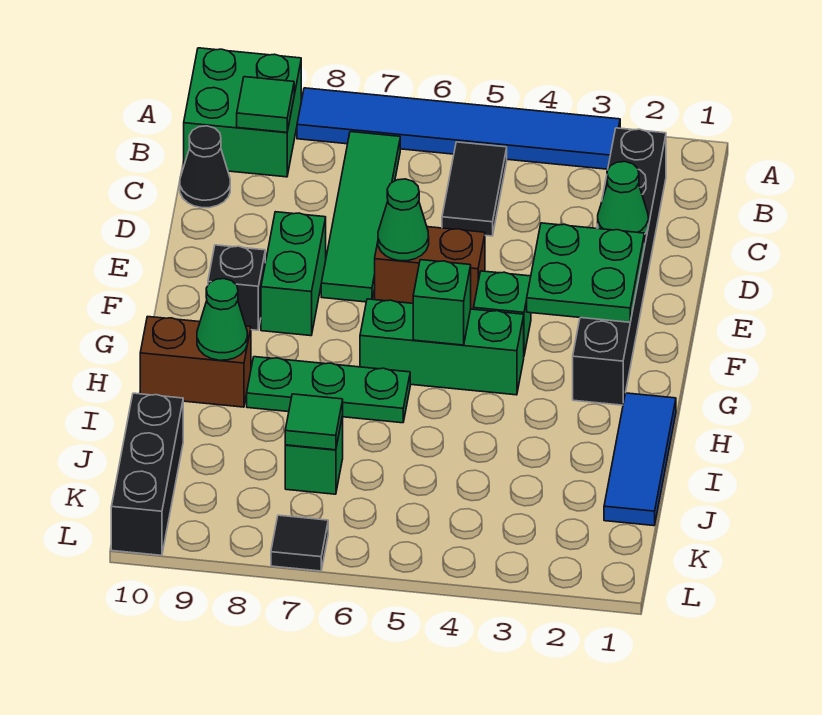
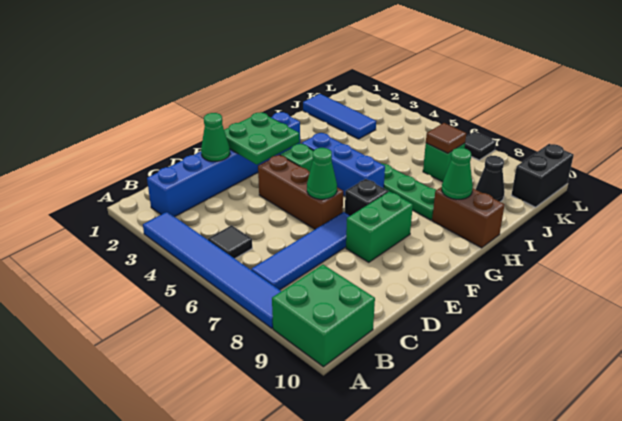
black brick B2:G2 level 1 -> blue brick B2:G2 level 1
black tile B5:C5 level 1 -> black tile B5 level 1
green tile B7:E7 level 1 -> blue tile B7:E7 level 1
green tile B9 level 2 -> none
black cone C10 level 1 -> black cone J9 level 1
brown brick E5:E6 level 1 -> brown brick E4:E6 level 1
black brick F9 level 1 -> black brick F7 level 1
green brick G4:G6 level 1 -> blue brick G4:G6 level 1
green brick G5 level 2 -> none
blue tile H1:J1 level 1 -> blue tile J1:J3 level 1
green tile J7 level 2 -> brown tile J7 level 2
black brick J10:L10 level 1 -> black brick K10:L10 level 1

